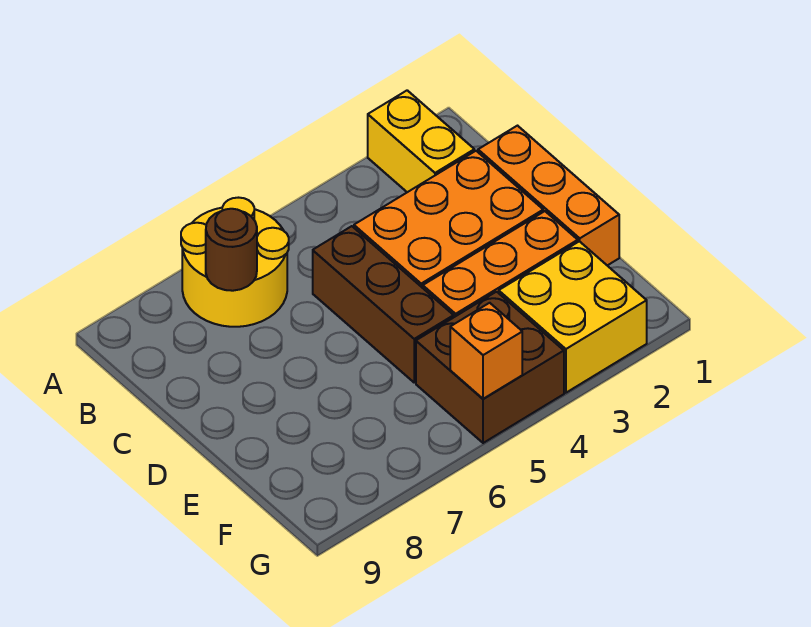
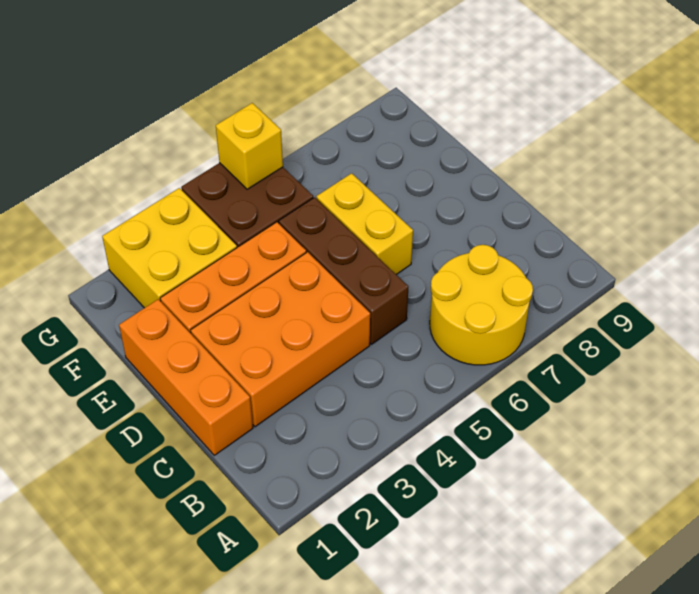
yellow brick A2:B2 level 1 -> yellow brick D6:E6 level 1
brown round brick B7 level 2 -> none
orange brick G5 level 2 -> yellow brick G5 level 2

